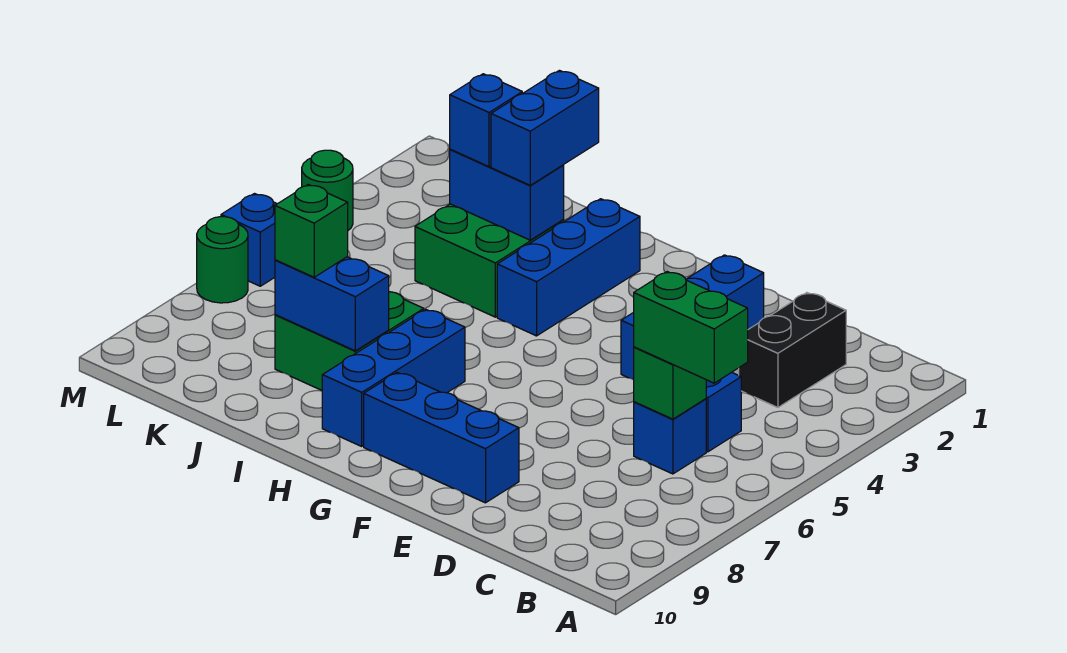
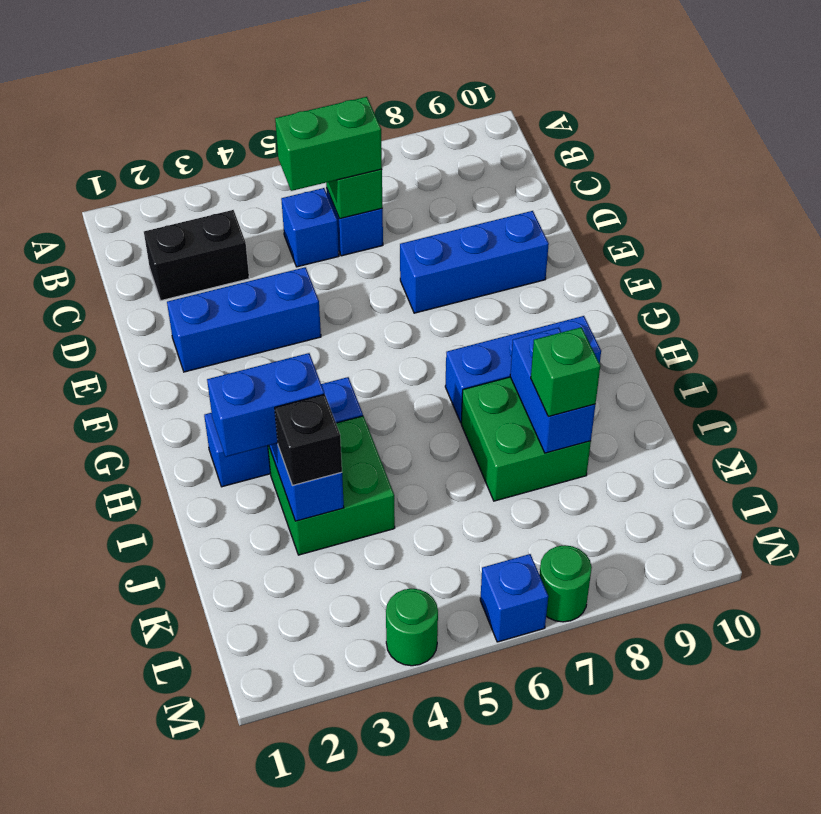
green brick B6:C6 level 3 -> green brick C5:C6 level 3
blue brick E9:G9 level 1 -> blue brick E7:E9 level 1
blue brick J3 level 3 -> black brick J3 level 3

